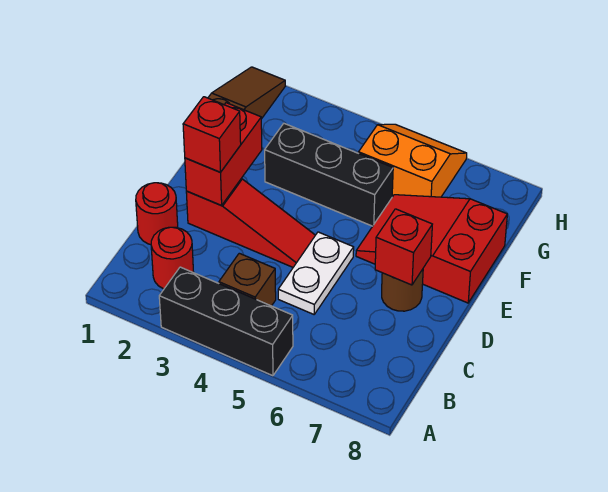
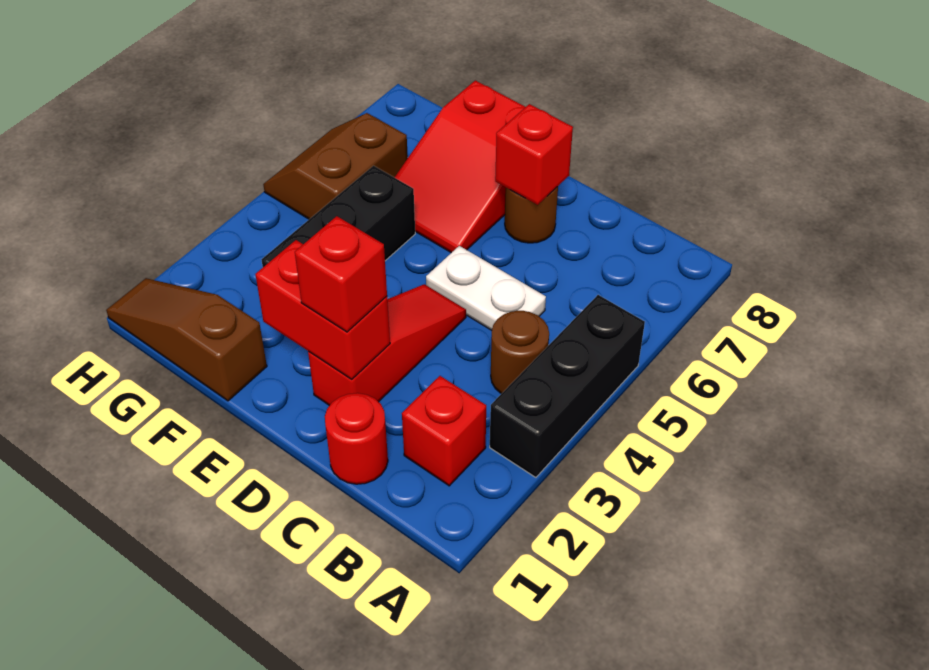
red round brick B2 level 1 -> red brick B2 level 1
brown brick B4 level 1 -> brown round brick B4 level 1
orange slope G5:H6 level 1 top G -> brown slope G5:H6 level 1 top G

